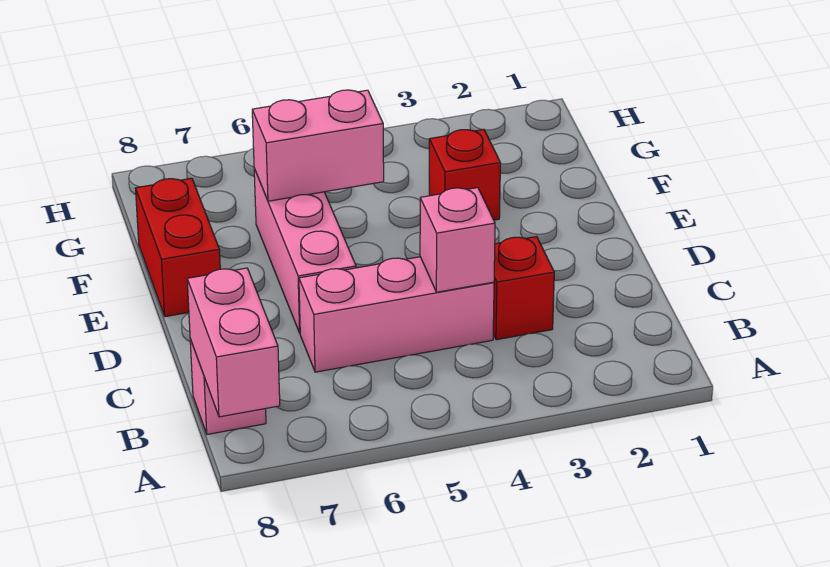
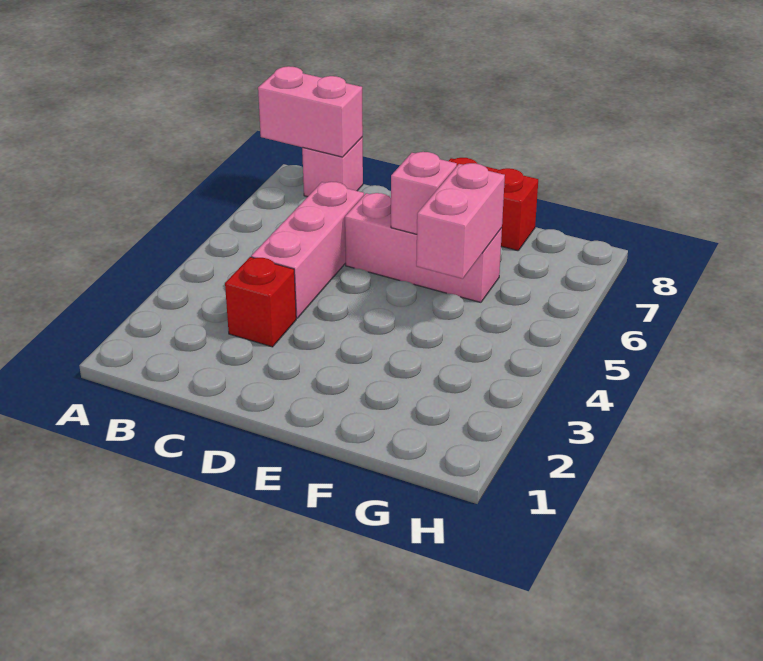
pink brick C4 level 2 -> pink brick E6 level 2
red brick F3 level 1 -> none

